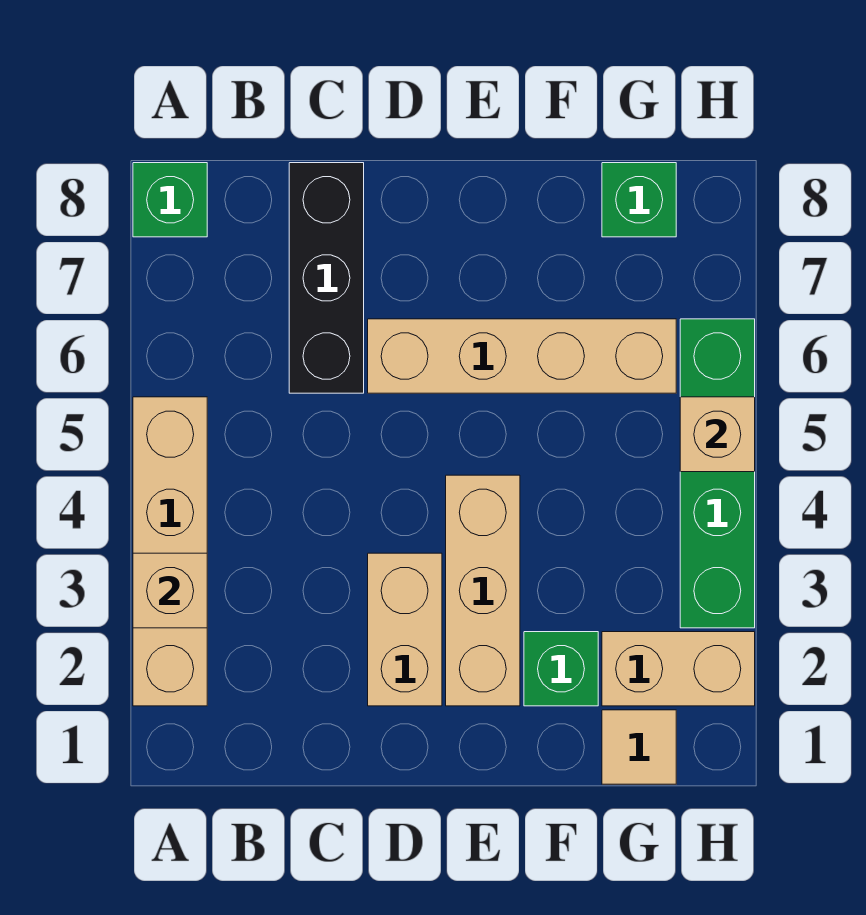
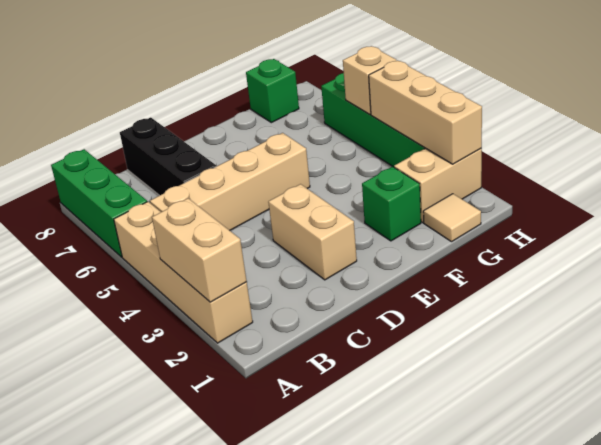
tan brick A3 level 2 -> tan brick A2:A3 level 2
green brick A8 level 1 -> green brick A6:A8 level 1
tan brick D6:G6 level 1 -> tan brick B5:E5 level 1
tan brick E2:E4 level 1 -> tan brick H2:H4 level 2

